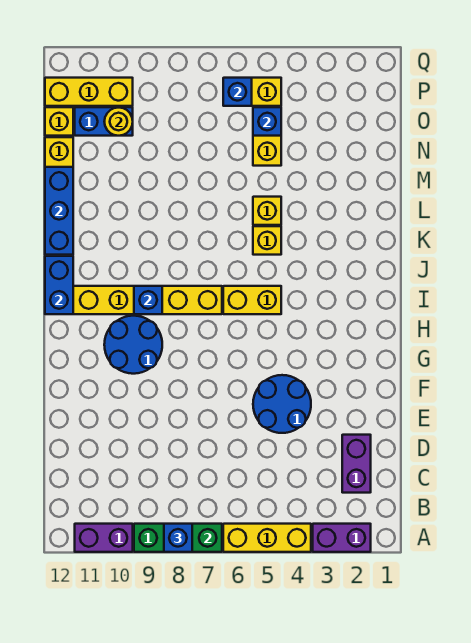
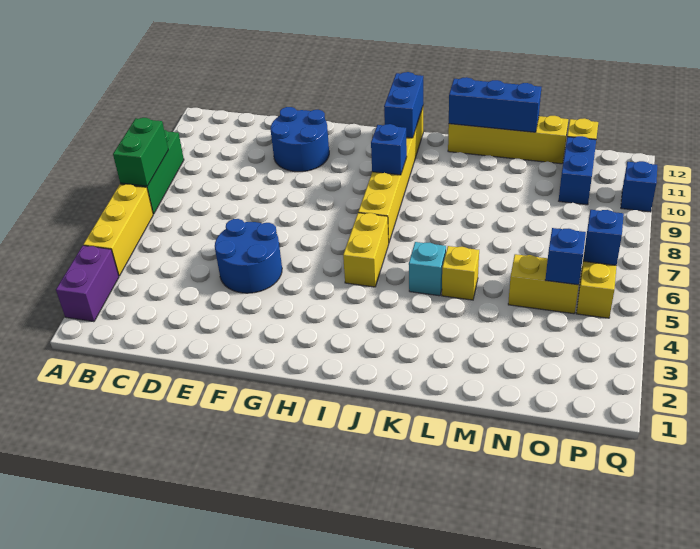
blue brick A8 level 3 -> blue brick Q10 level 1
purple brick A10:A11 level 1 -> none
purple brick C2:D2 level 1 -> none
blue round brick G9:H10 level 1 -> blue round brick E10:F11 level 1
blue brick I12:J12 level 2 -> blue brick I11:I12 level 2
yellow brick K5 level 1 -> cyan brick K5 level 1
yellow round brick O10 level 2 -> none
yellow brick P10:P12 level 1 -> none

